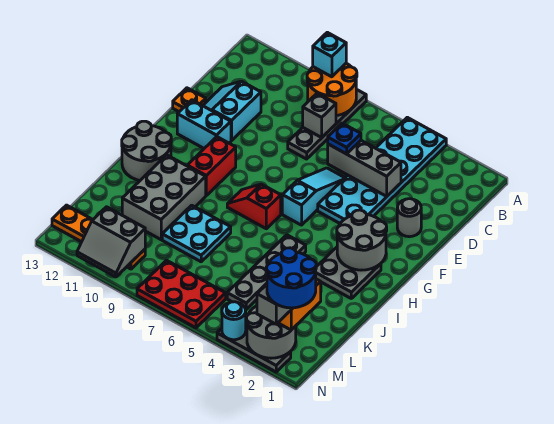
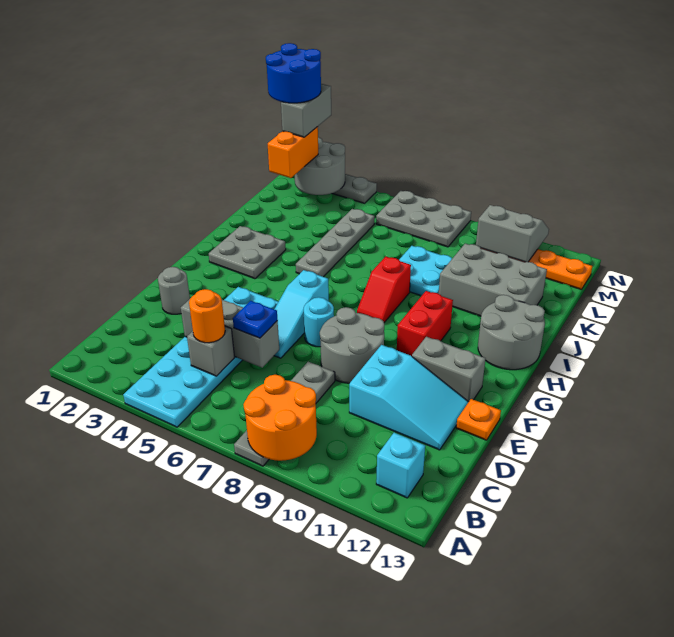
cyan brick A9 level 3 -> cyan brick B12 level 1
none -> orange round brick C5 level 3
grey brick C8 level 2 -> grey brick C5 level 2
cyan slope D11:E12 level 1 top 11 -> cyan slope D10:E12 level 1 top 10
cyan brick F11:F12 level 1 -> grey brick F11:F12 level 1
grey round brick G2:H3 level 2 -> grey round brick E8:F9 level 1
red slope H7:H8 level 1 top 7 -> red slope H8:I8 level 1 top I
grey brick I10:K11 level 1 -> grey brick J10:K12 level 1
red plate M6:N8 level 1 -> grey plate M6:N8 level 1
cyan round brick N4 level 2 -> cyan round brick F7 level 1

